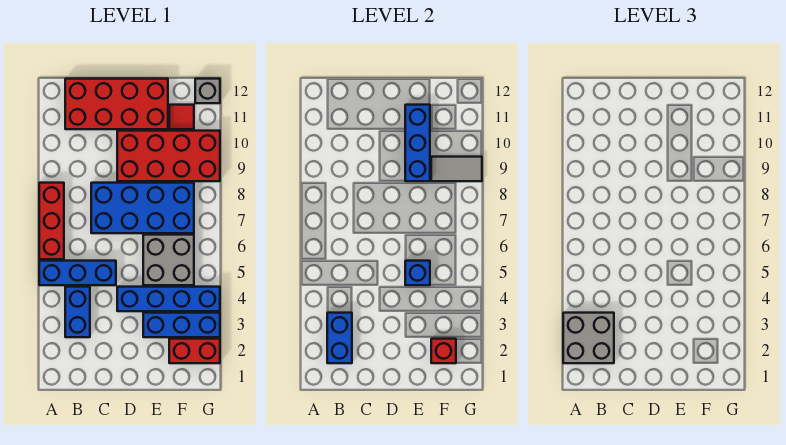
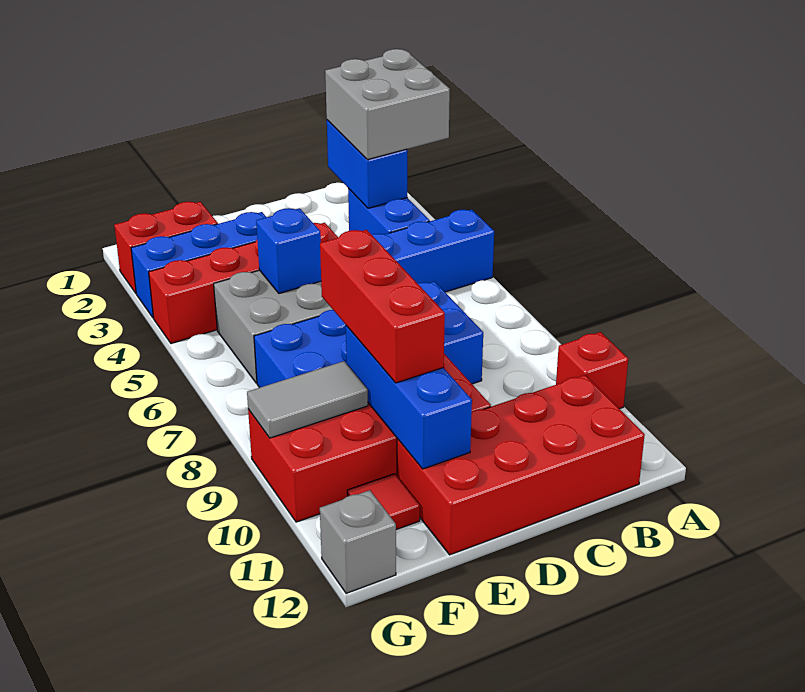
red brick A6:A8 level 1 -> red brick E8:E10 level 3
blue brick D4:G4 level 1 -> red brick D4:G4 level 1
red brick F2 level 2 -> red brick A10 level 1

